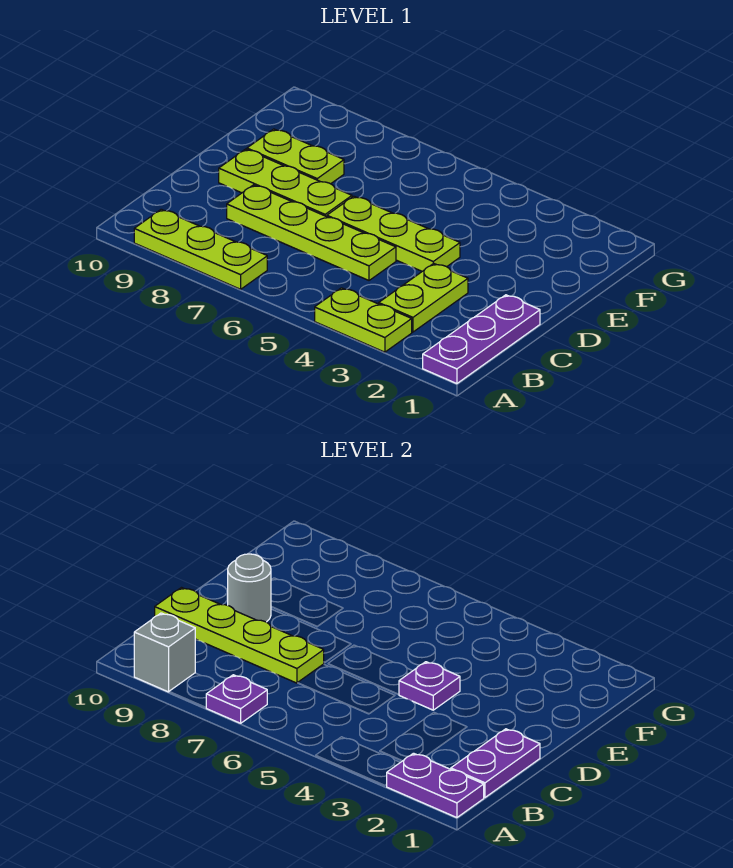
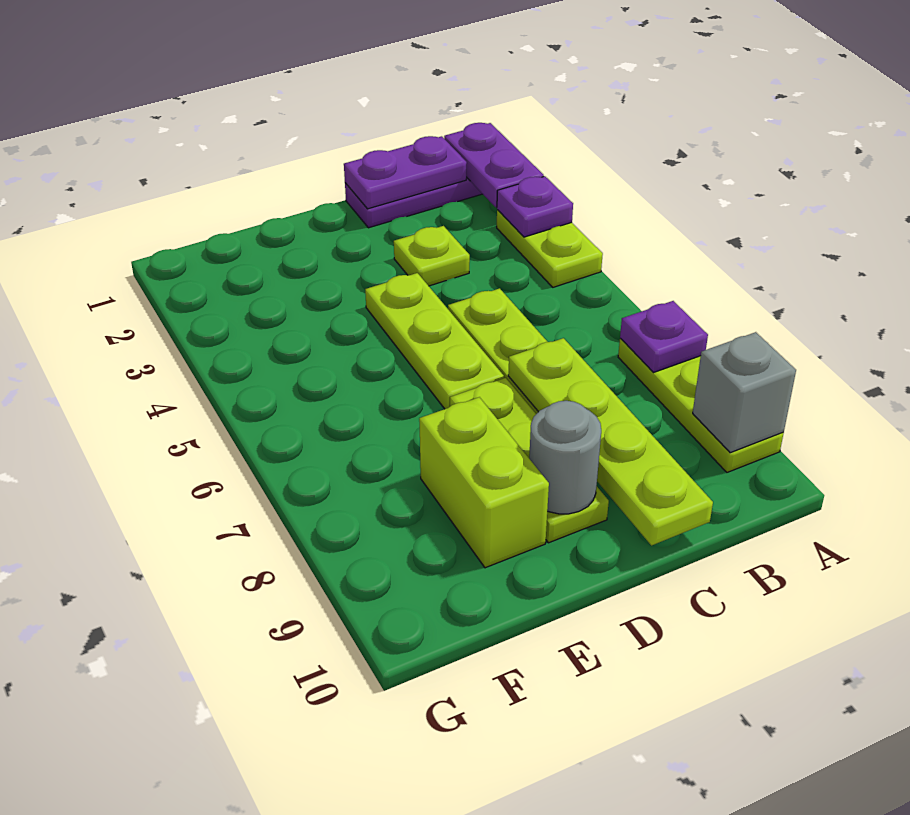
lime plate B3:C3 level 1 -> lime plate C3 level 1
purple plate D4 level 2 -> purple plate A3 level 2
lime plate E8:E9 level 1 -> lime brick E8:E9 level 1

